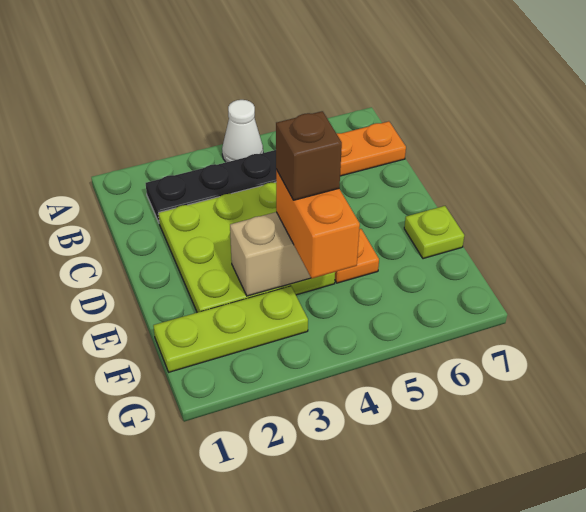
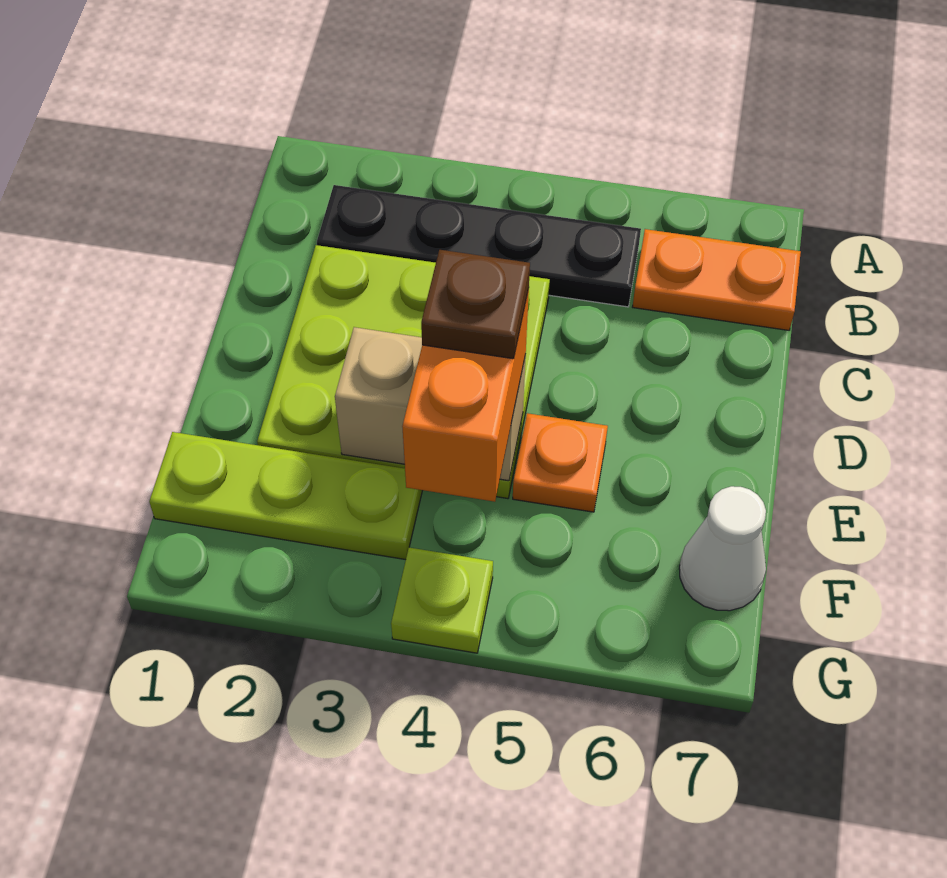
white cone A4 level 1 -> white cone F7 level 1
brown brick E4 level 4 -> brown plate E4 level 4
lime plate E7 level 1 -> lime plate G4 level 1

